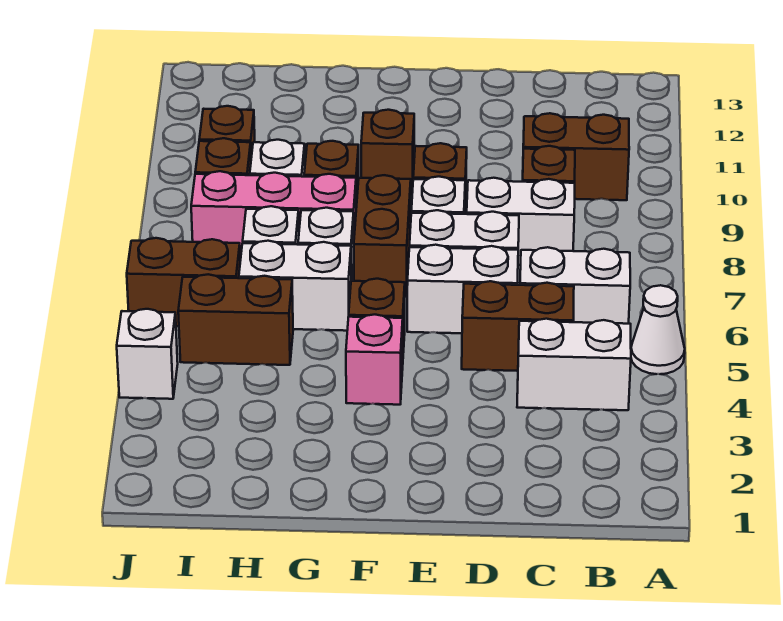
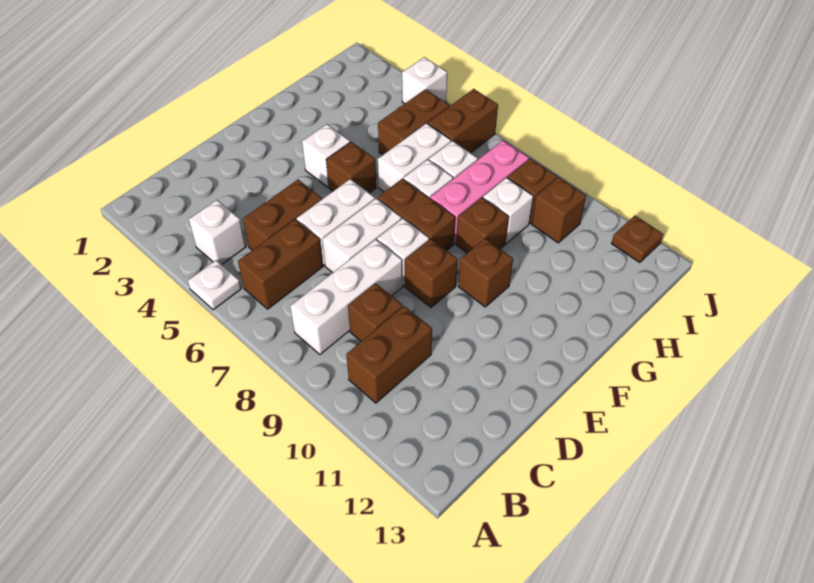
white cone A5 level 1 -> white plate A5 level 1
white brick B4:C4 level 1 -> white brick B4 level 1
white brick B6:C6 level 1 -> brown brick B6:C6 level 1
white brick C8:D8 level 1 -> white brick B8:D8 level 1
pink brick F4 level 1 -> white brick F4 level 1
none -> brown plate J12 level 1

